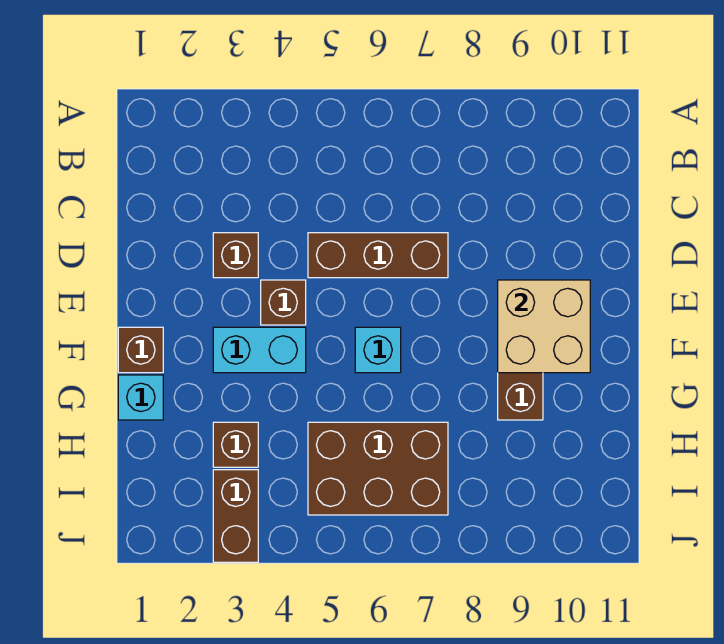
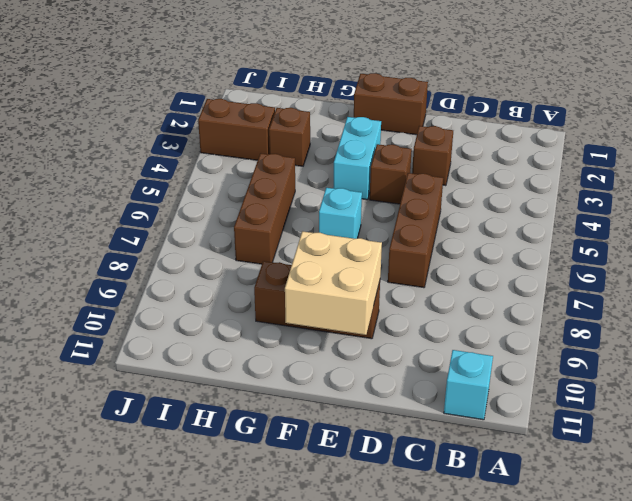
brown brick F1 level 1 -> brown brick E1:F1 level 1
cyan brick G1 level 1 -> cyan brick B11 level 1
brown brick H5:I7 level 1 -> brown brick H5:H7 level 1

